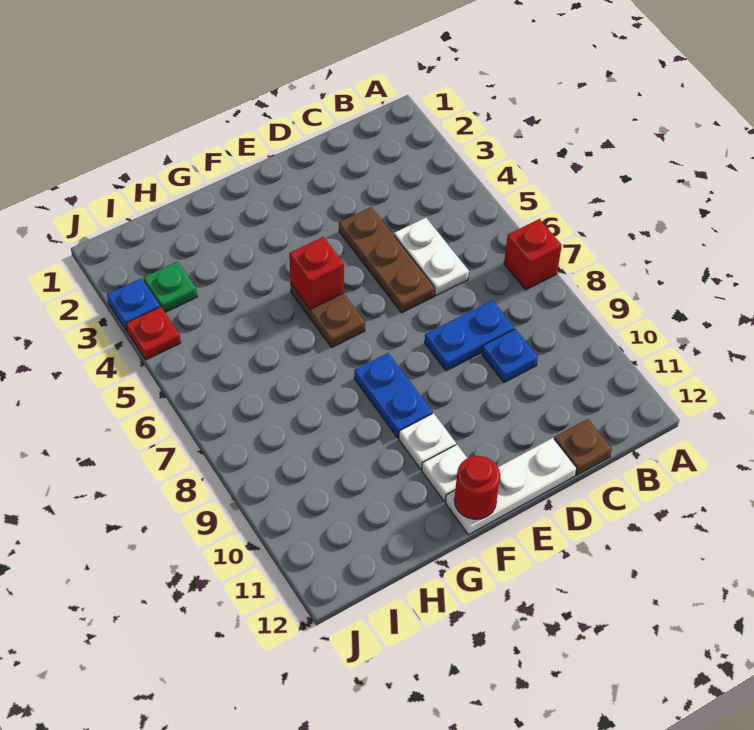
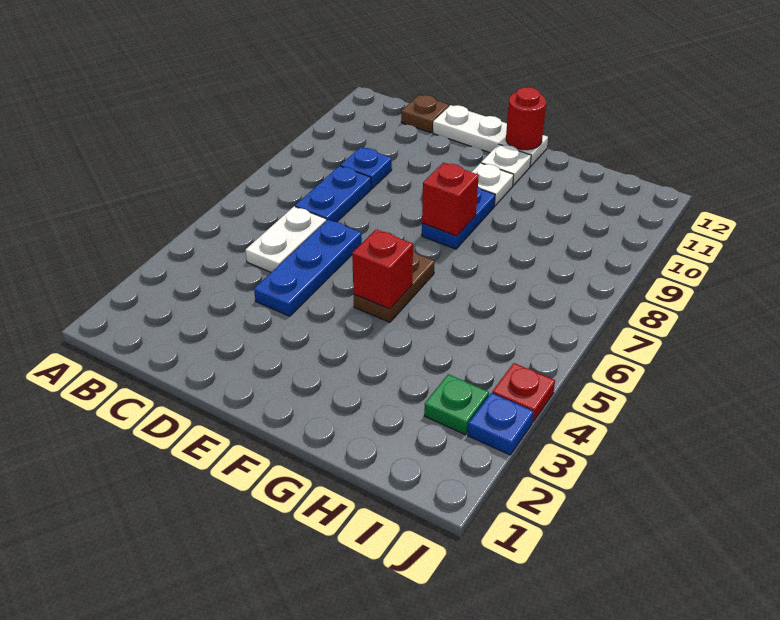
red brick A7 level 1 -> red brick F8 level 2
blue plate C8:D8 level 1 -> blue plate C7:C8 level 1
brown plate D4:D6 level 1 -> blue plate D4:D6 level 1

